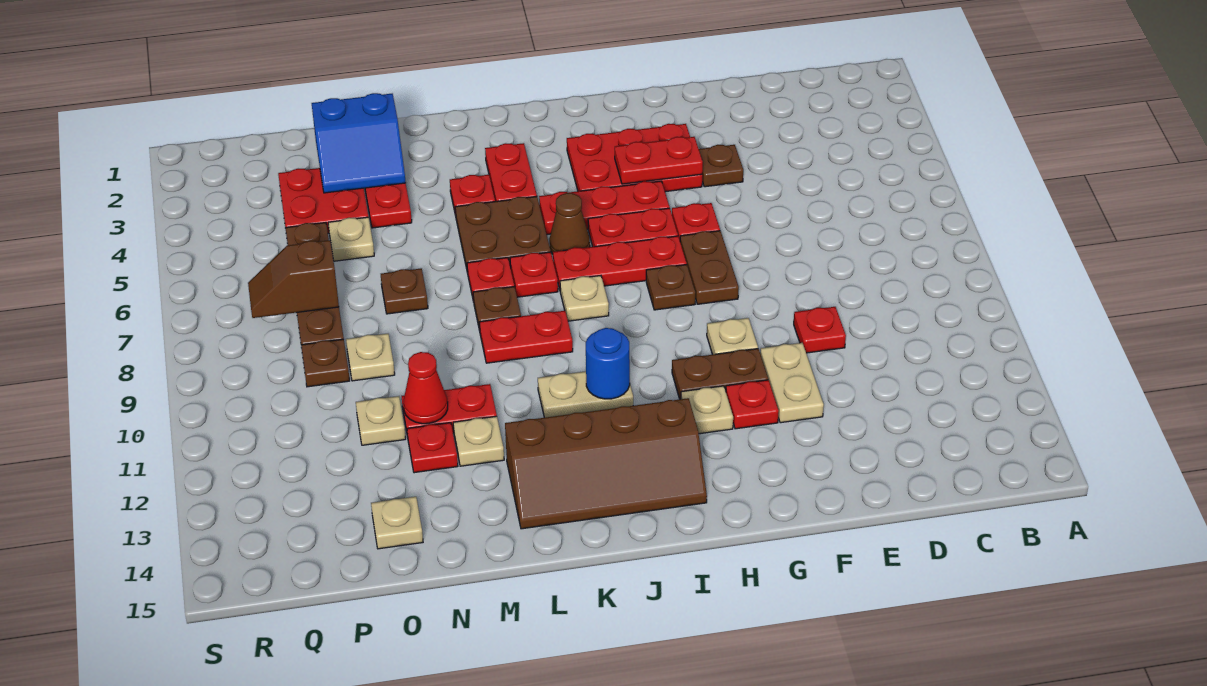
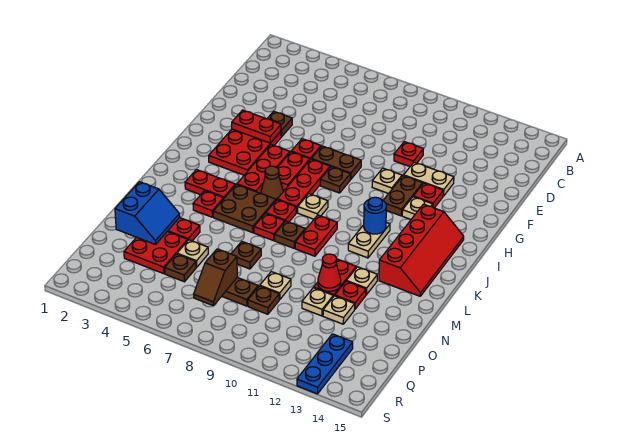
red plate G4:H4 level 2 -> red plate G3:G4 level 2
brown slope I13:L14 level 1 top 13 -> red slope I13:L14 level 1 top 13
tan plate O14 level 1 -> tan plate O12 level 1
none -> blue plate Q13:S13 level 1

